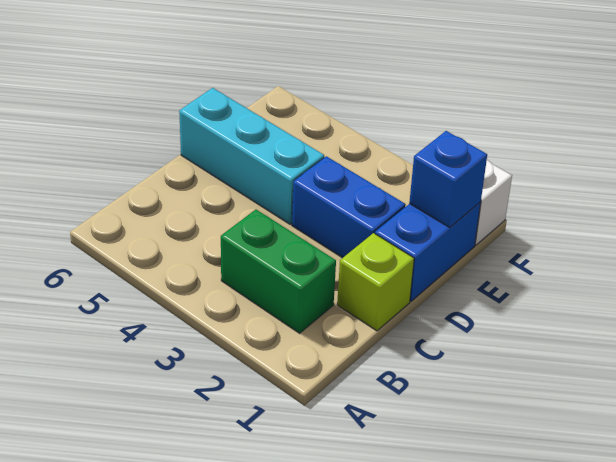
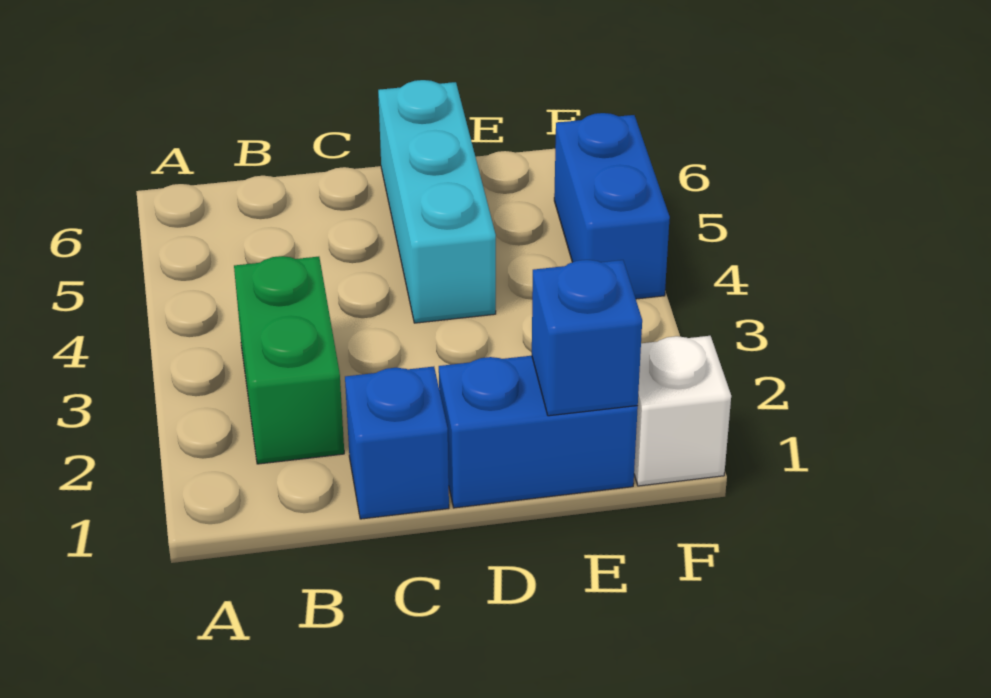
lime brick C1 level 1 -> blue brick C1 level 1
blue brick D2:D3 level 1 -> blue brick F4:F5 level 1

